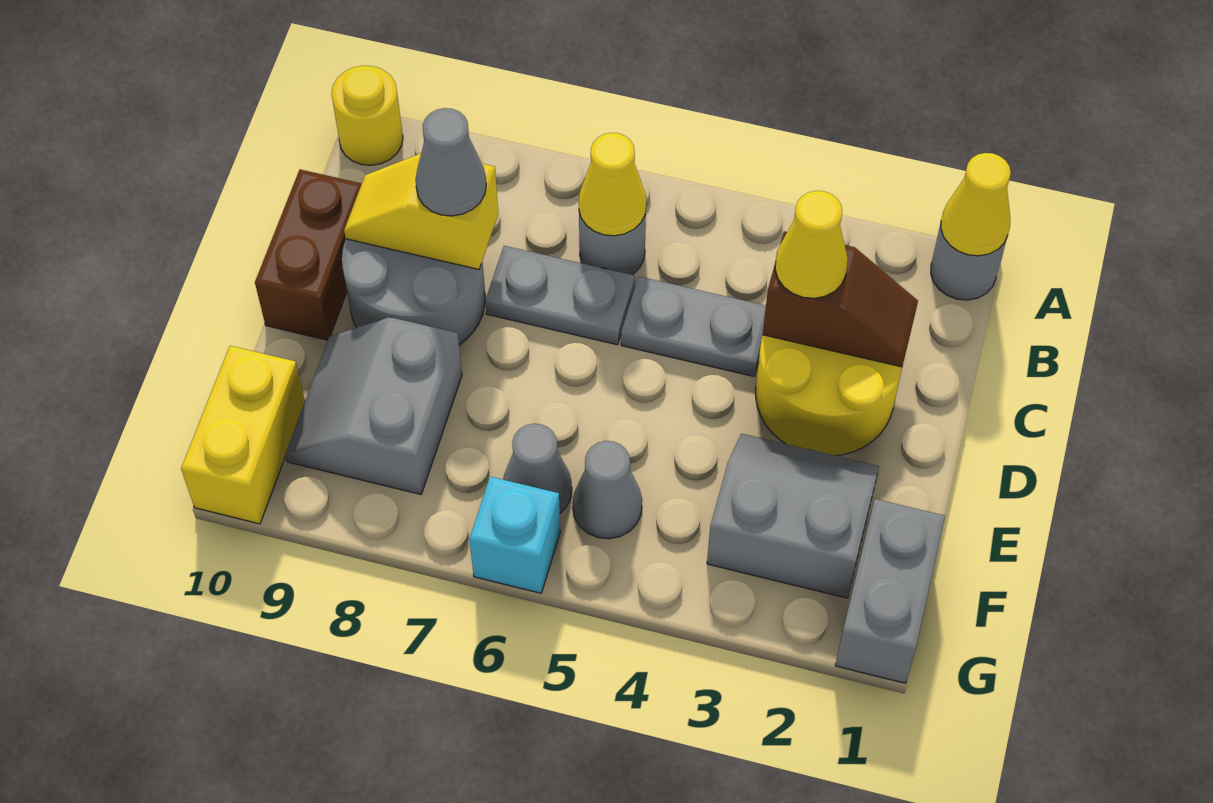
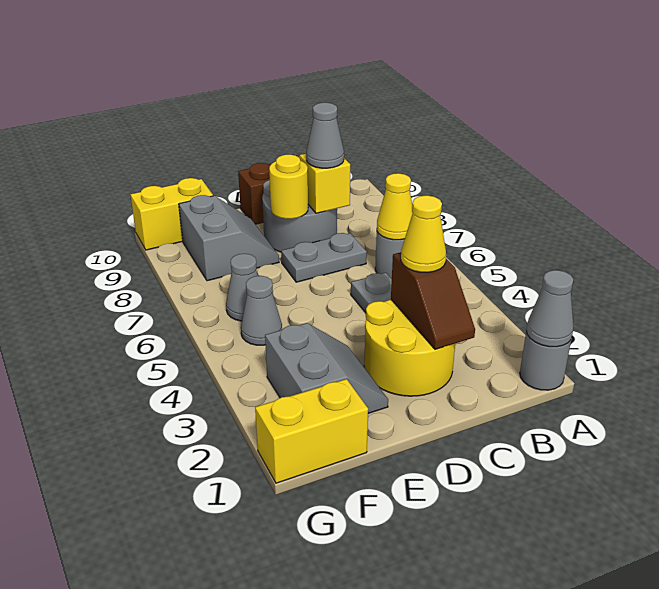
yellow cone A1 level 2 -> grey cone A1 level 2
yellow round brick A10 level 1 -> yellow round brick D8 level 2
grey plate C6:C7 level 1 -> grey plate C7:D7 level 1
grey slope E8:F9 level 1 top 8 -> grey slope E8:F9 level 1 top F
grey brick F1:G1 level 1 -> yellow brick F1:G1 level 1
cyan brick G6 level 1 -> none

